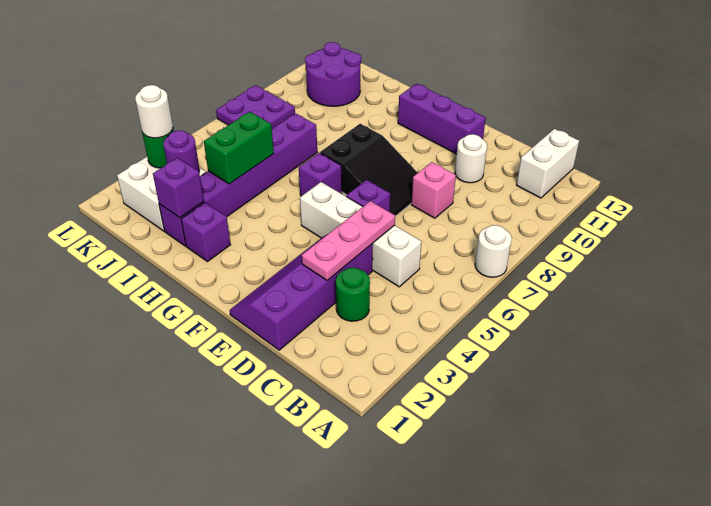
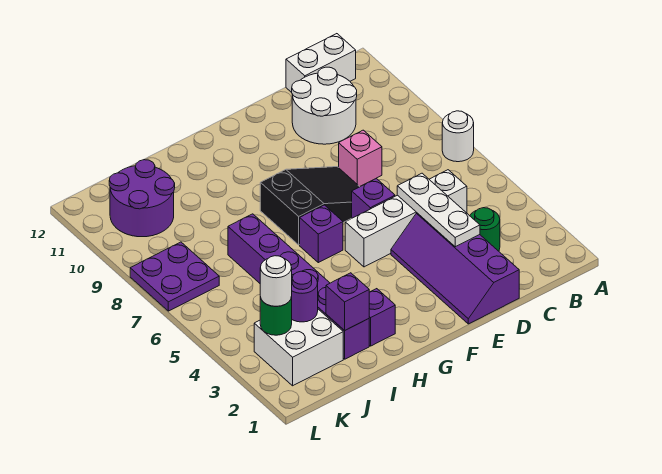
white brick B11:B12 level 1 -> white brick B12:C12 level 1
pink plate D3:D5 level 2 -> white plate D3:D5 level 2
white round brick D10 level 1 -> white round brick C10:D11 level 1
purple brick E11:G11 level 1 -> none
green brick I4:I5 level 2 -> none

